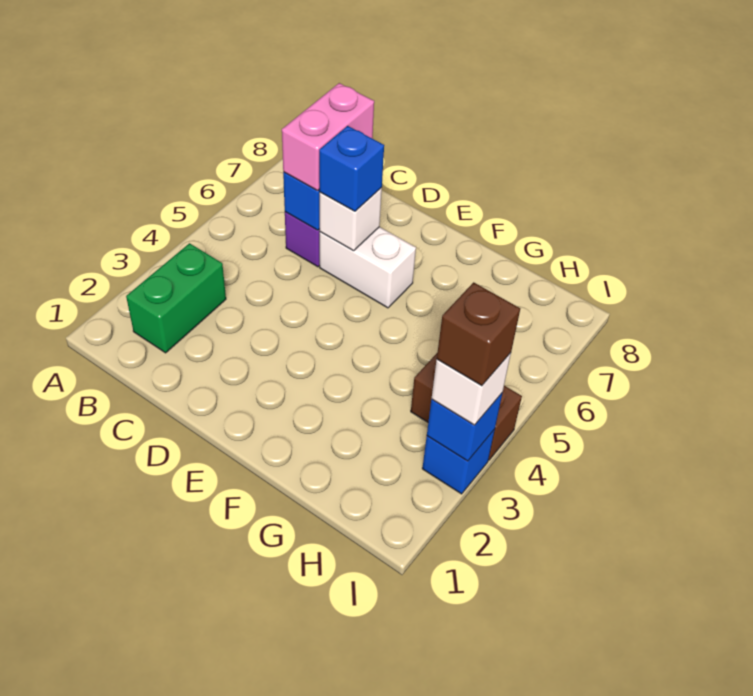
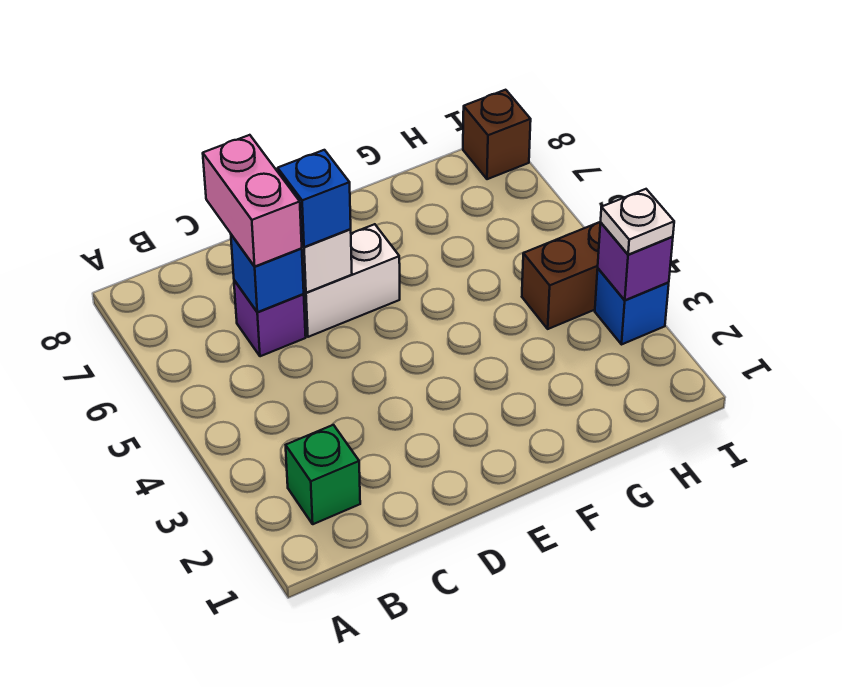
green brick B2:B3 level 1 -> green brick B2 level 1
blue brick I3 level 2 -> purple brick I3 level 2
white brick I3 level 3 -> white plate I3 level 3
brown brick I3 level 4 -> brown brick I8 level 1

